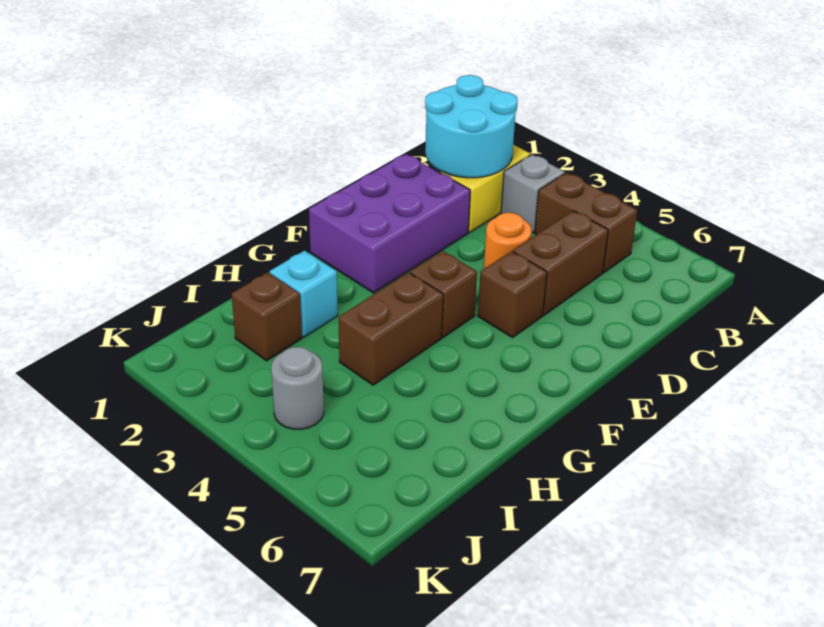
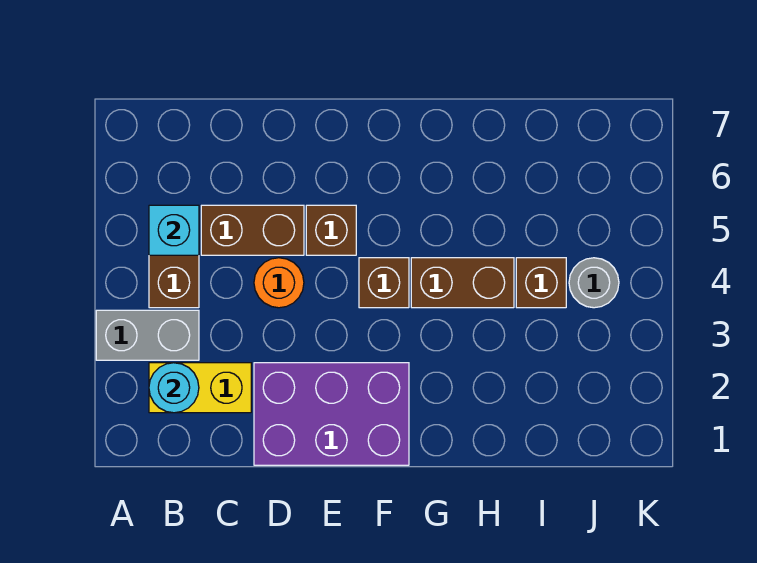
cyan round brick B1:C2 level 2 -> cyan round brick B2 level 2
grey brick B3 level 1 -> grey brick A3:B3 level 1
cyan brick H2 level 1 -> cyan brick B5 level 2
brown brick I2 level 1 -> brown brick I4 level 1

